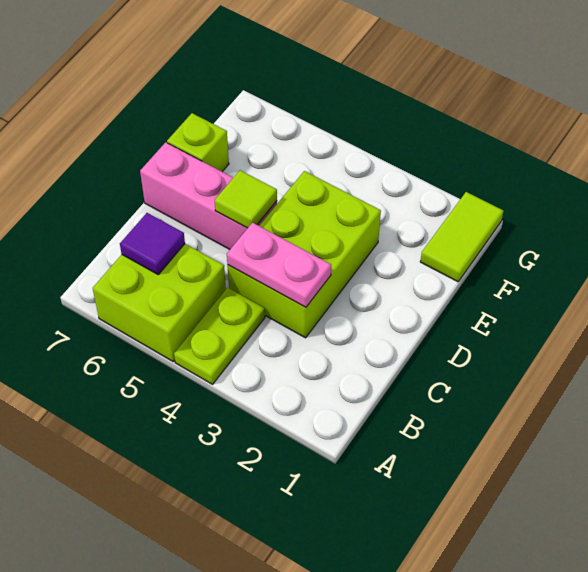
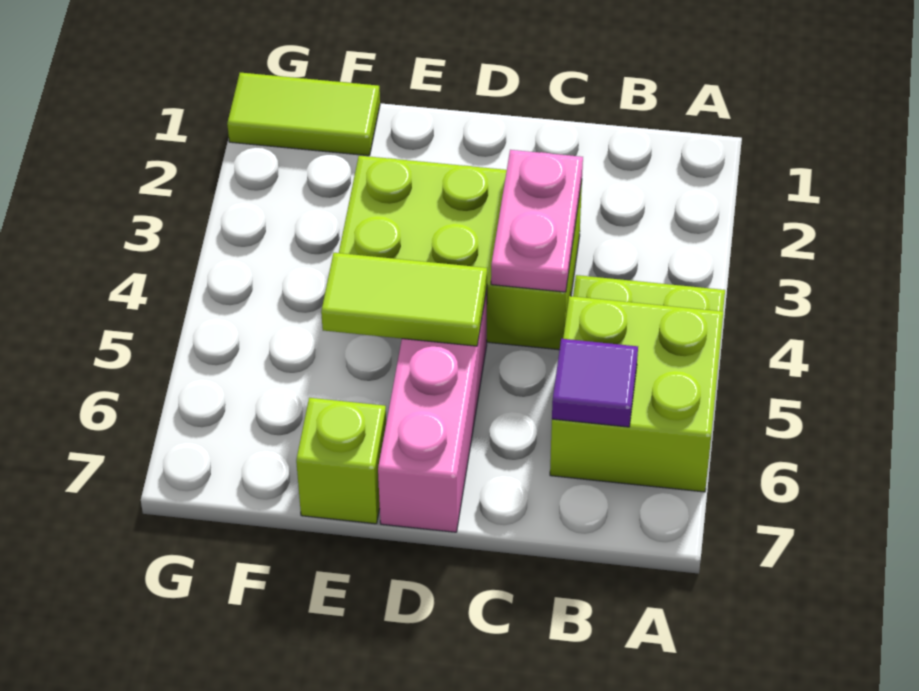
lime tile D5 level 2 -> lime tile D5:E5 level 2

